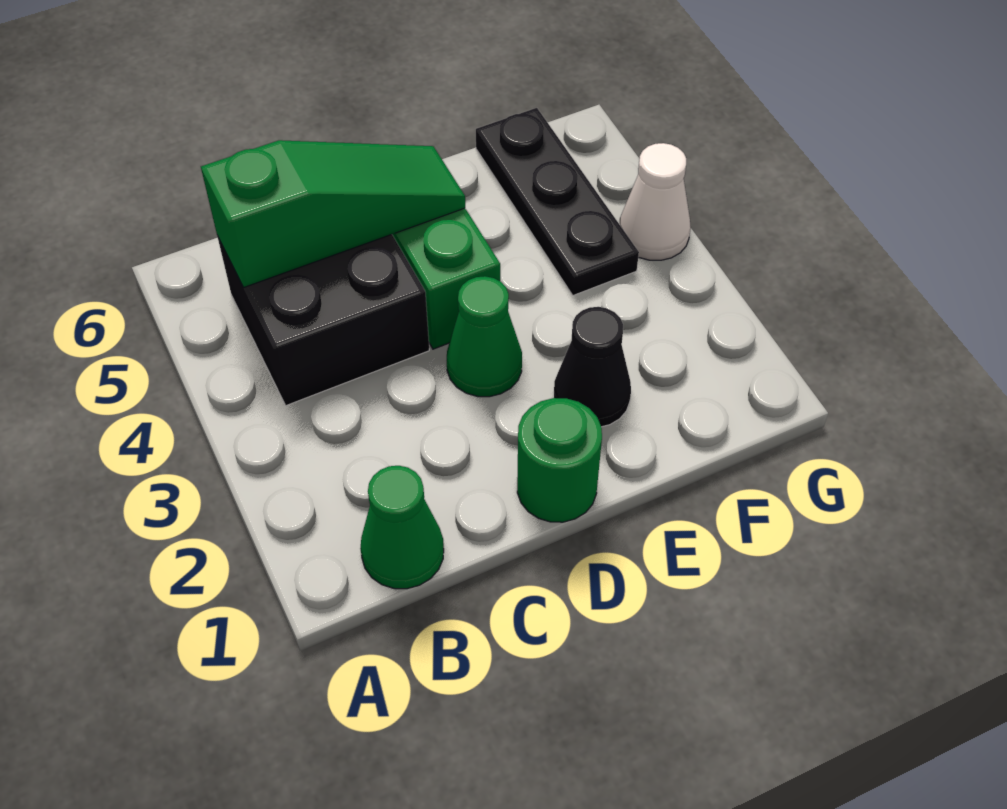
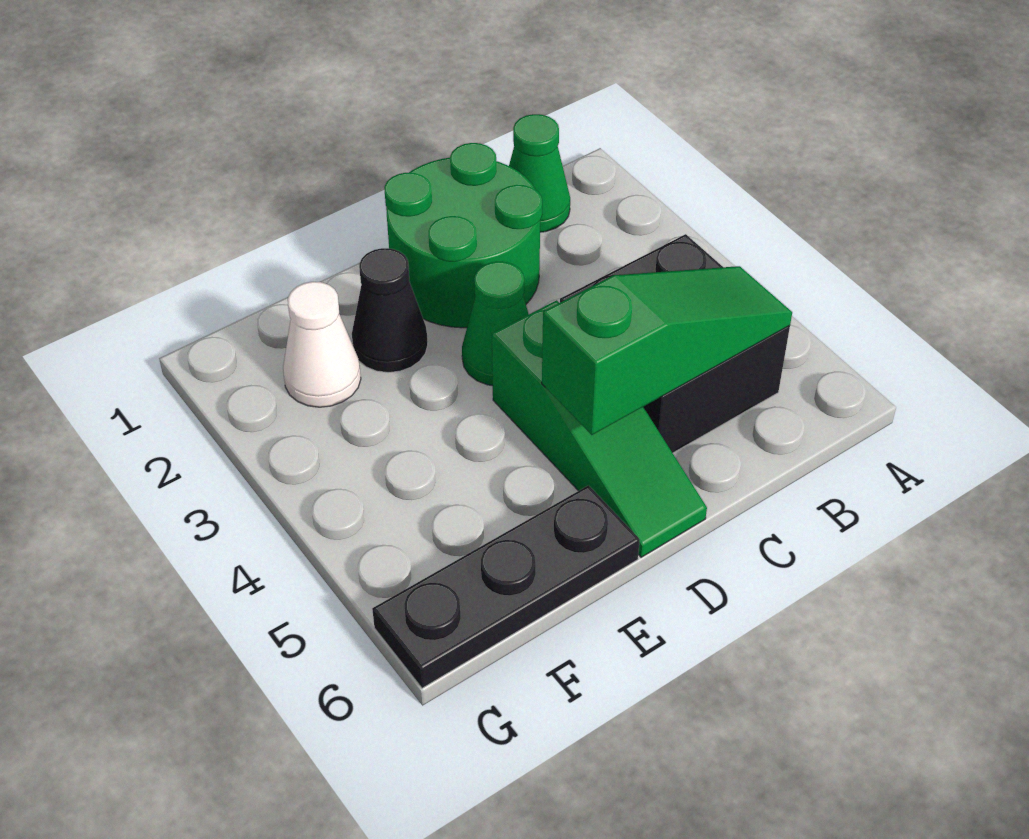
green slope B5:D5 level 2 top B -> green slope B5:D5 level 2 top D
green round brick D1 level 1 -> green round brick C1:D2 level 1
black plate F4:F6 level 1 -> black plate E6:G6 level 1
white cone G4 level 1 -> white cone F2 level 1

